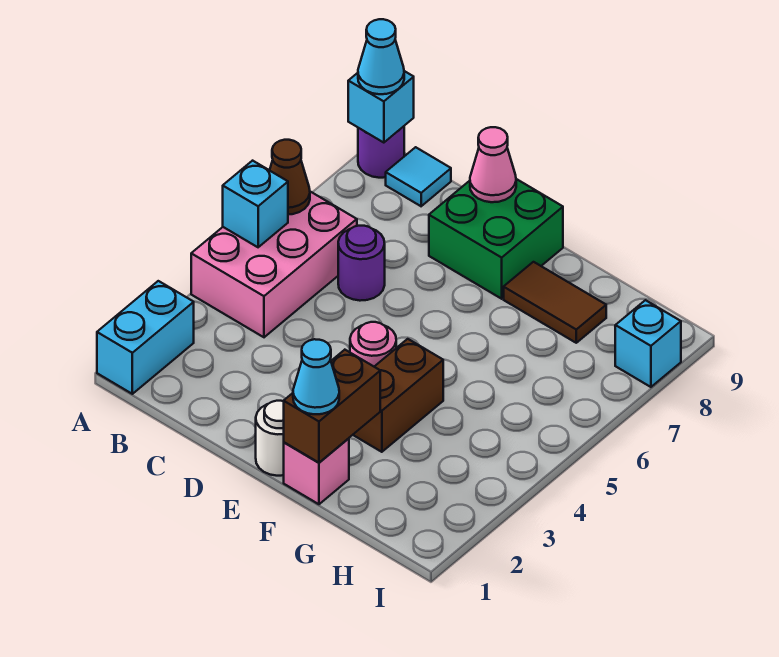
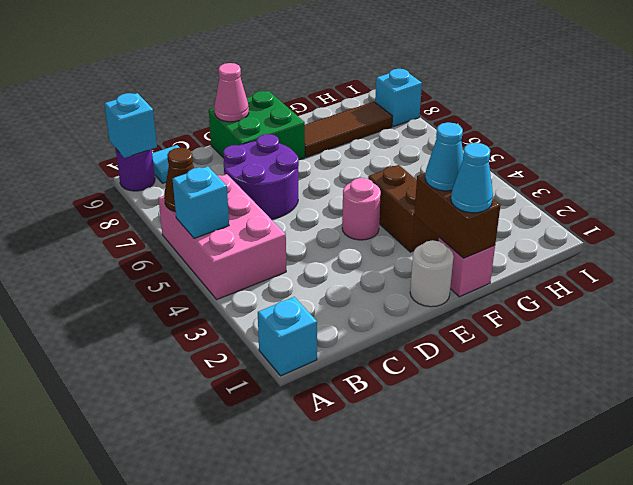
cyan brick A1:A2 level 1 -> cyan brick A1 level 1
cyan cone A9 level 3 -> cyan cone F2 level 3
purple round brick C6 level 1 -> purple round brick C6:D7 level 1
brown tile F8:G8 level 1 -> brown tile F8:H8 level 1

